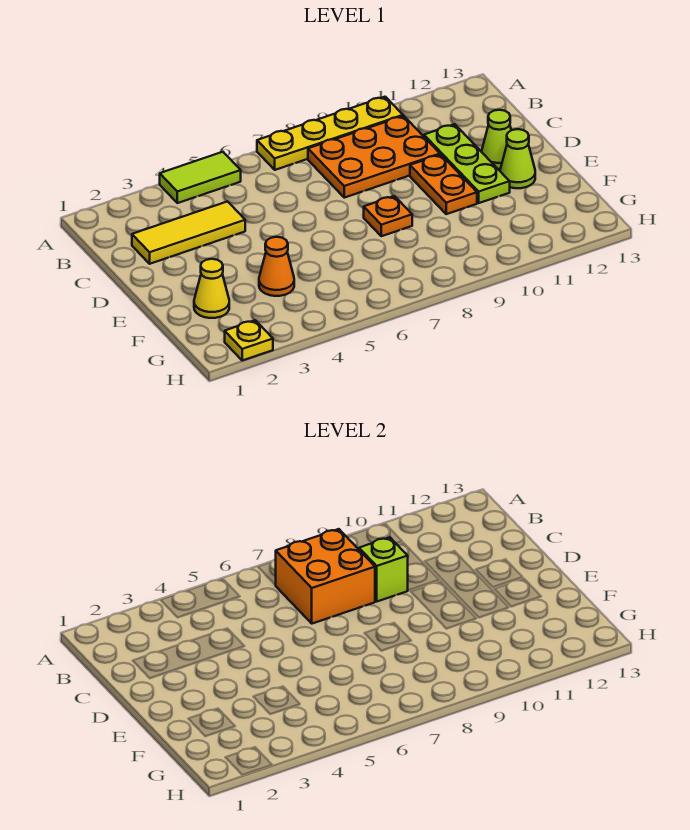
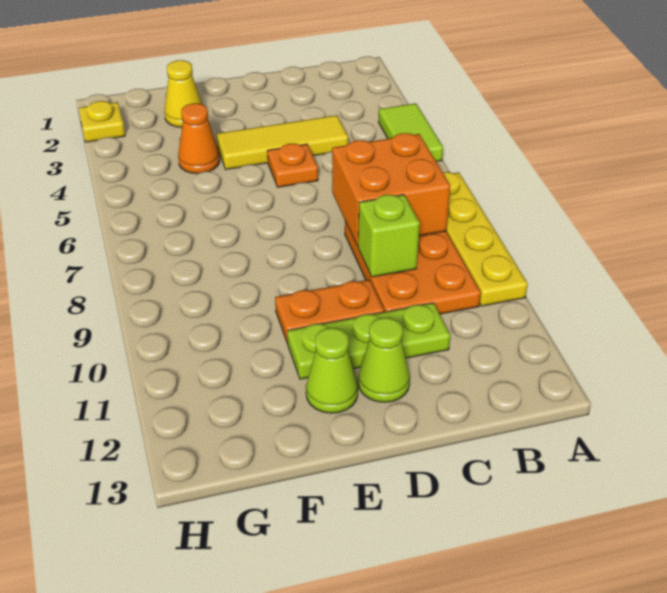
yellow tile C2:C4 level 1 -> yellow tile C4:E4 level 1
orange plate E8 level 1 -> orange plate D5 level 1

